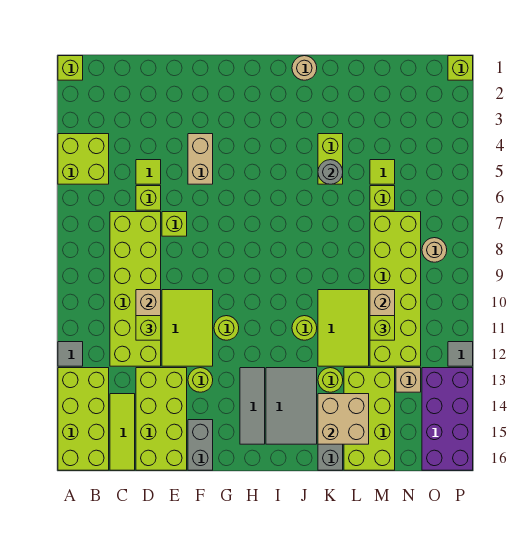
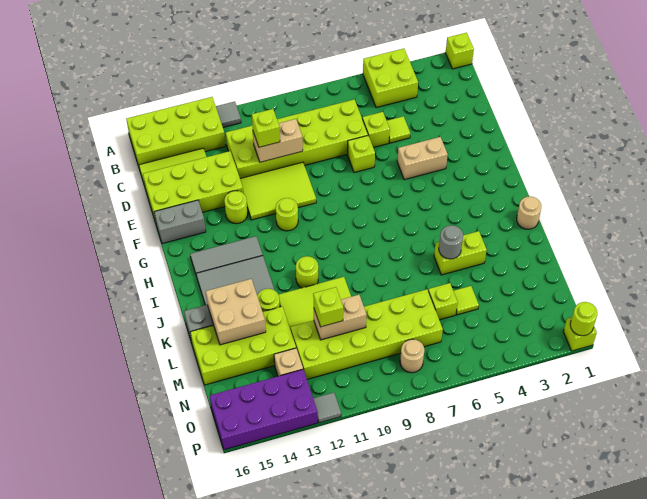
none -> lime round brick P1 level 2

